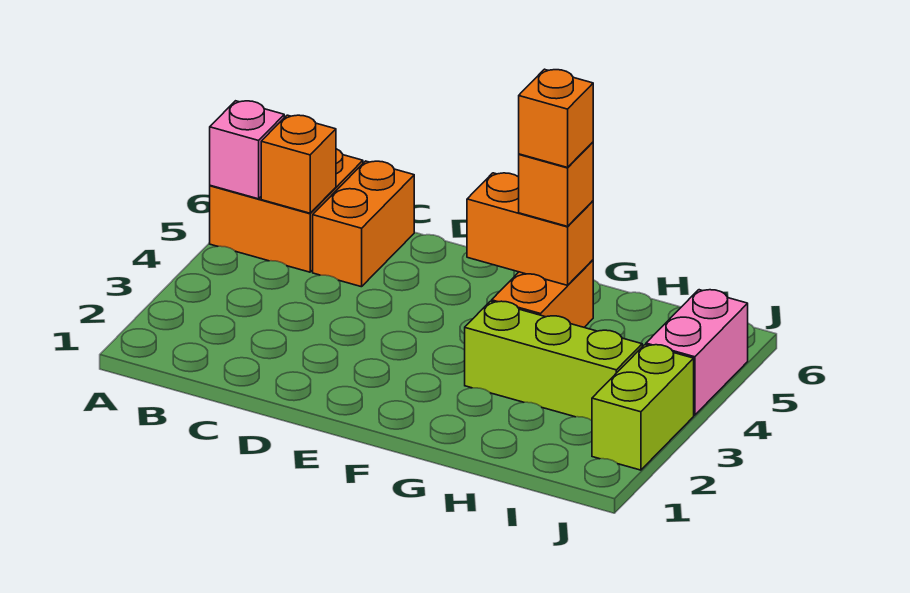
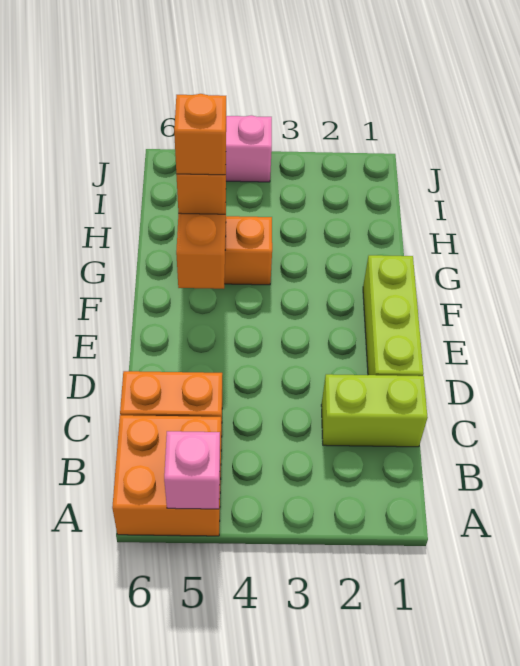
orange brick B5 level 2 -> none
lime brick G3:I3 level 1 -> lime brick D1:F1 level 1
lime brick J2:J3 level 1 -> lime brick C1:C2 level 1

